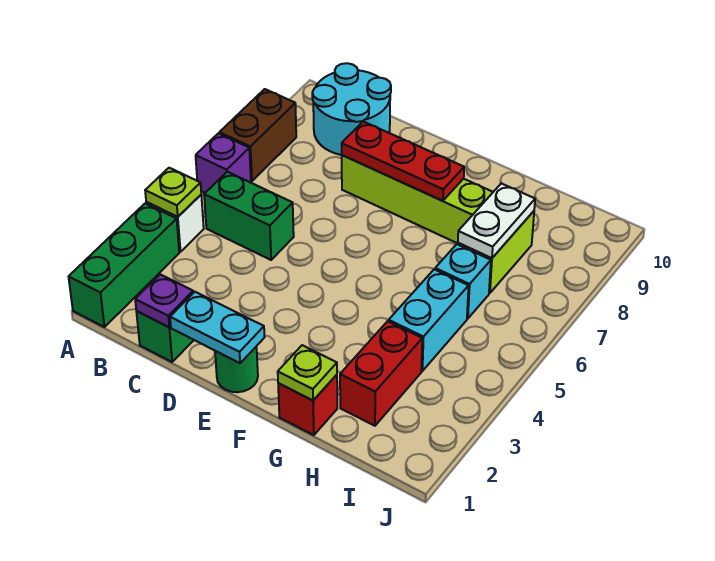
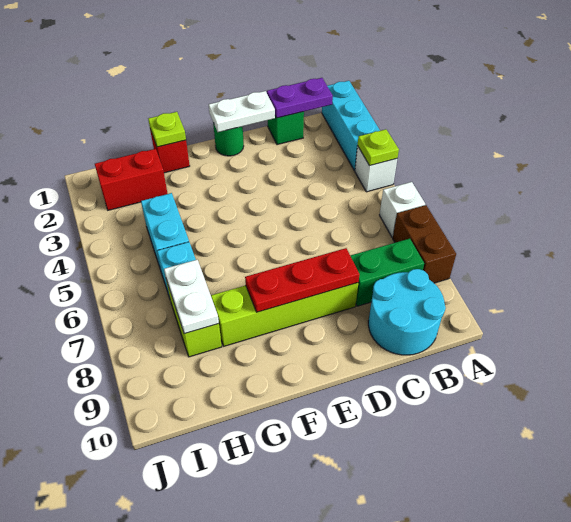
green brick A1:A3 level 1 -> cyan brick A1:A3 level 1
purple brick A6 level 1 -> white brick A6 level 1
green brick B5:C5 level 1 -> green brick B8:C8 level 1
purple plate C1 level 2 -> purple plate B1:C1 level 2
cyan plate D1:E1 level 2 -> white plate D1:E1 level 2
red brick H2:H3 level 1 -> red brick H2:I2 level 1

